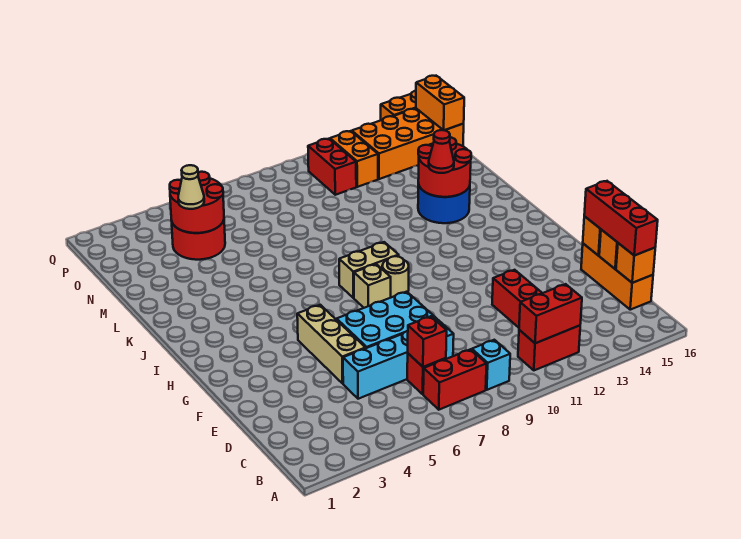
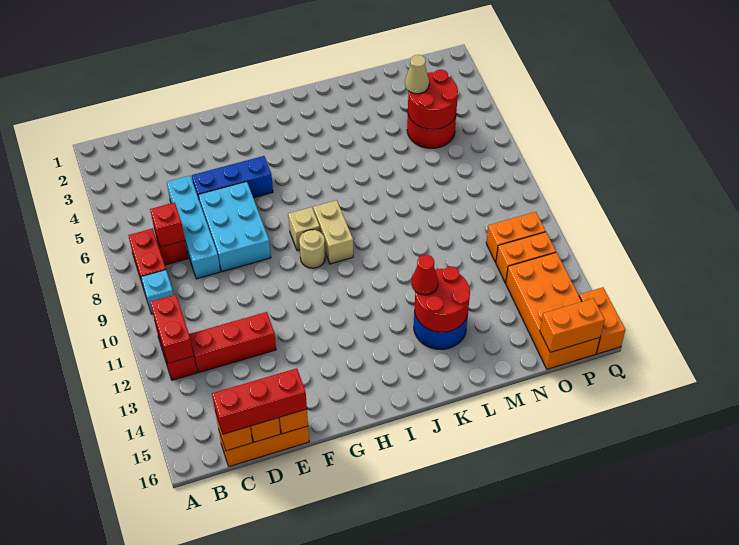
tan brick E5:G5 level 1 -> blue brick E5:G5 level 1
red brick O11:P11 level 1 -> orange brick O11:P11 level 1

